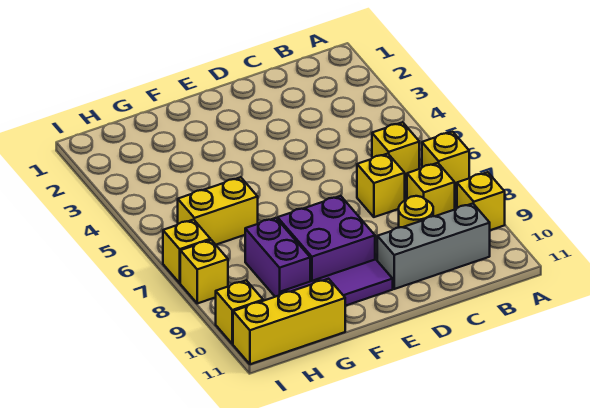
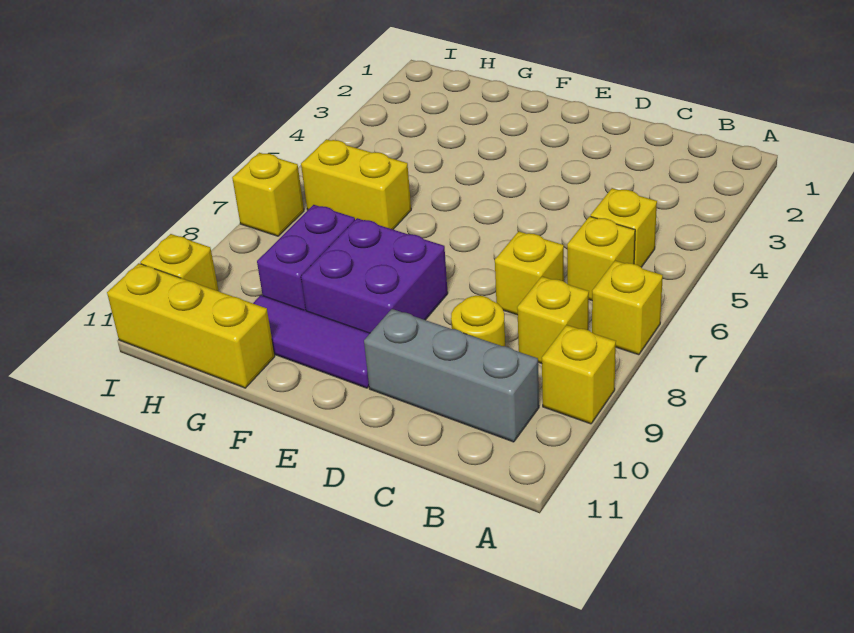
yellow brick I8 level 1 -> yellow brick B5 level 1

